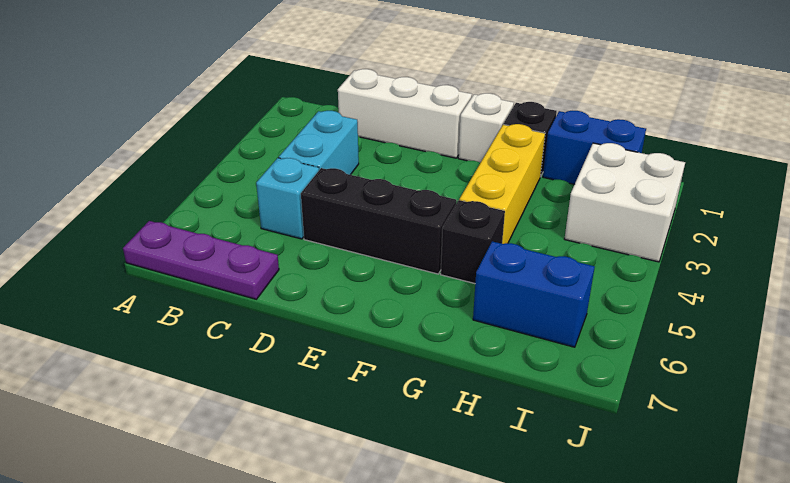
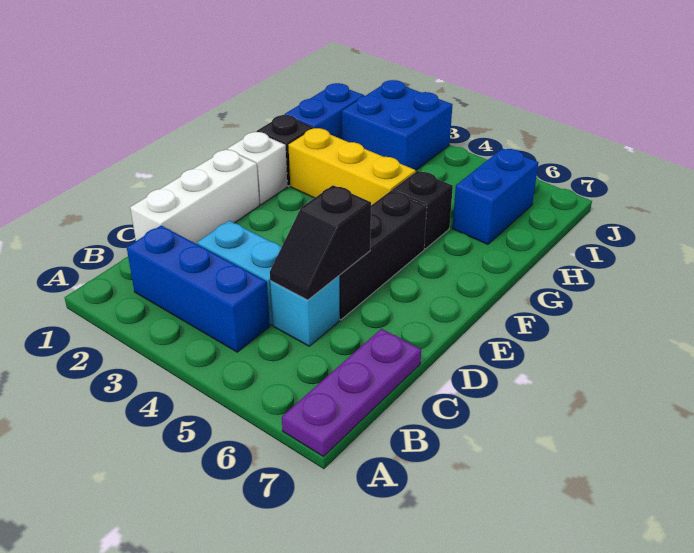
none -> blue brick B2:B4 level 1
none -> black slope C5:D5 level 2 top D
white brick I2:J3 level 1 -> blue brick I2:J3 level 1

